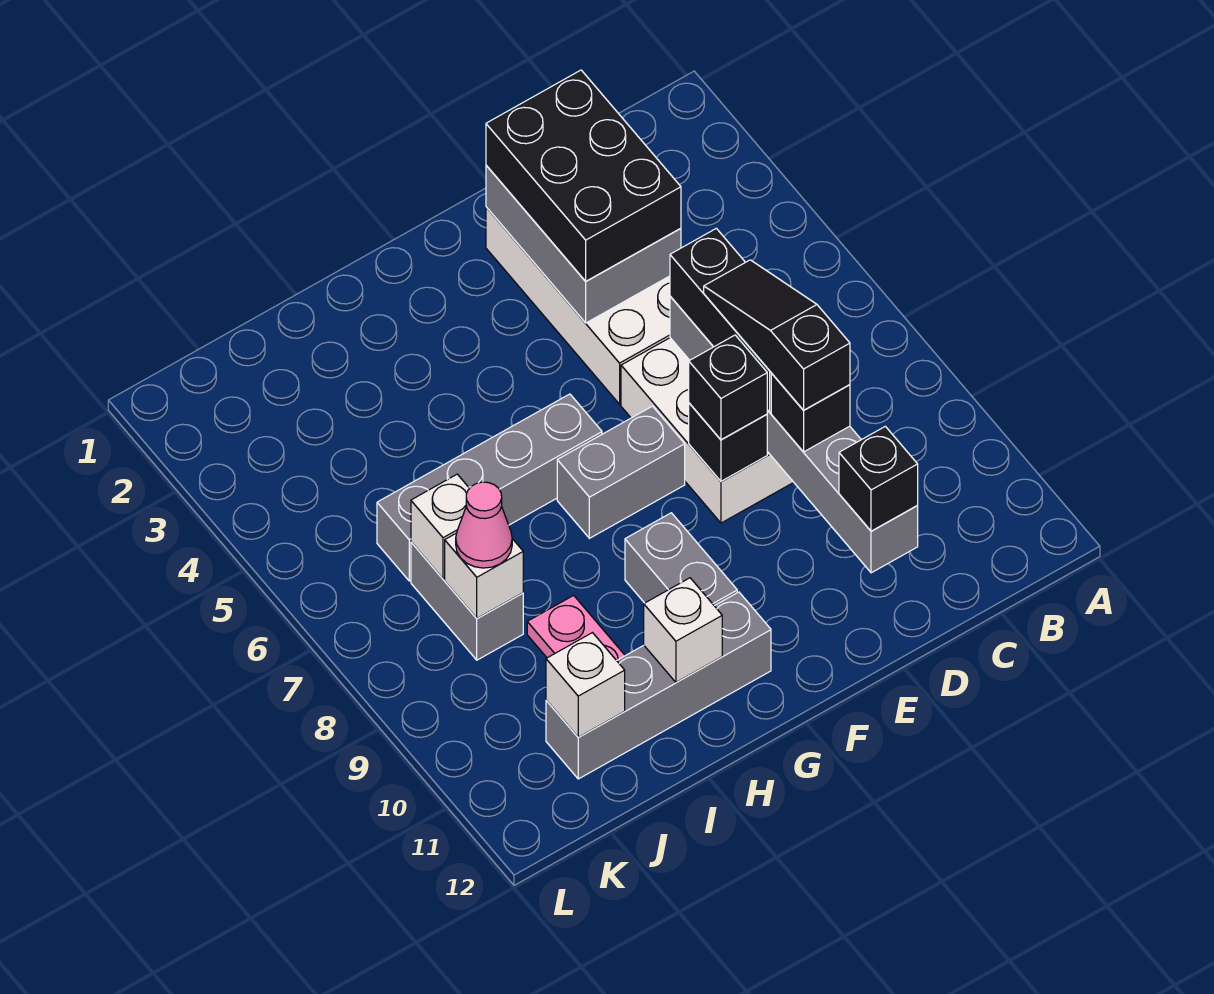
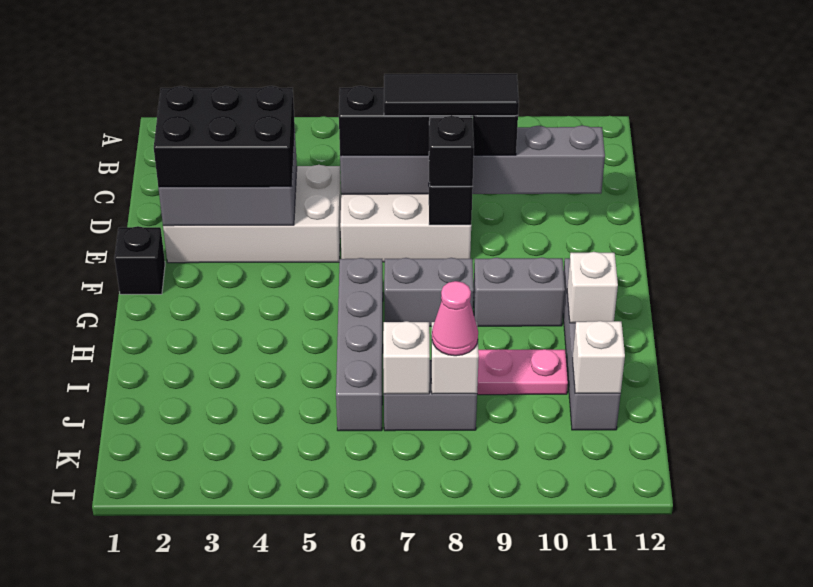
black slope D7:D9 level 4 top 9 -> black tile D7:D9 level 4
black brick D11 level 3 -> black brick F1 level 1
grey brick F7:G7 level 1 -> grey brick G7:G8 level 1

